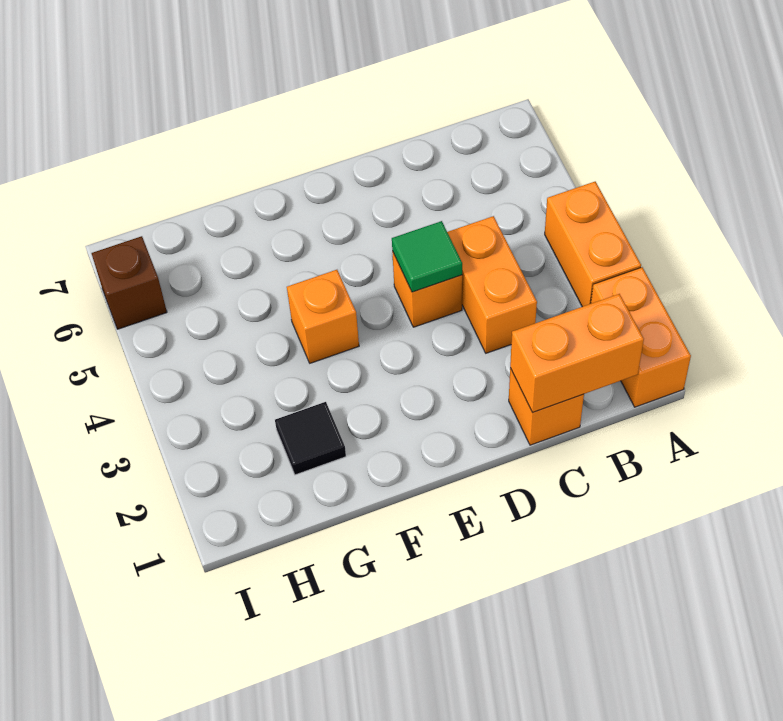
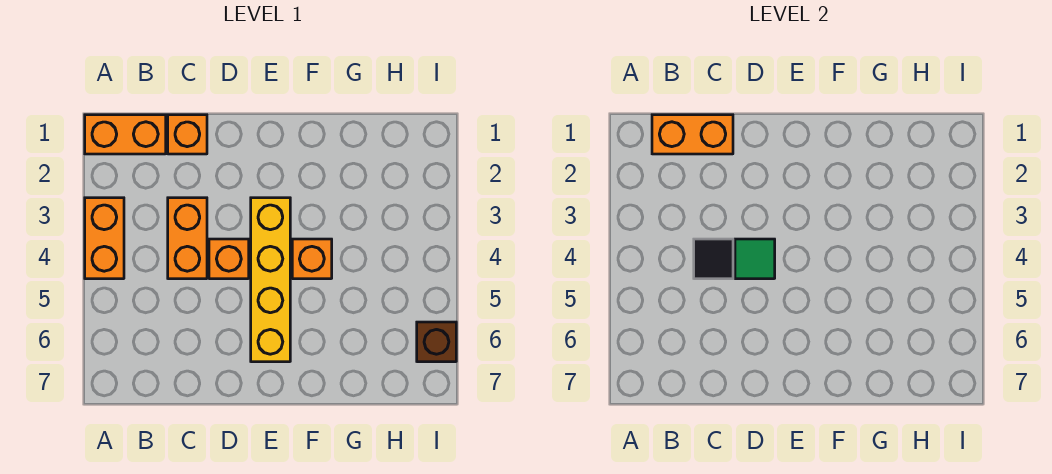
orange brick A1:A2 level 1 -> orange brick A1:B1 level 1
none -> yellow brick E3:E6 level 1
black tile G2 level 1 -> black tile C4 level 2

